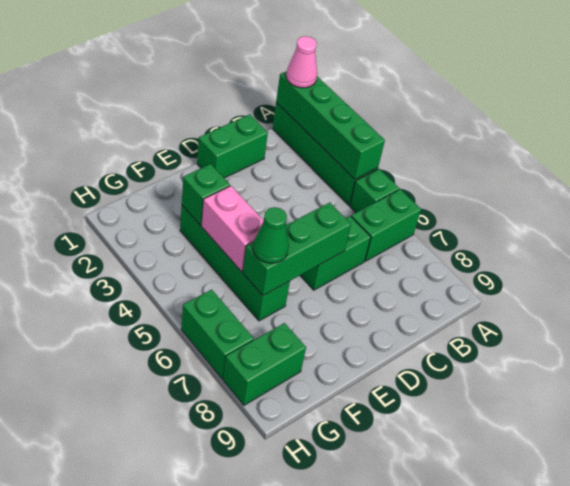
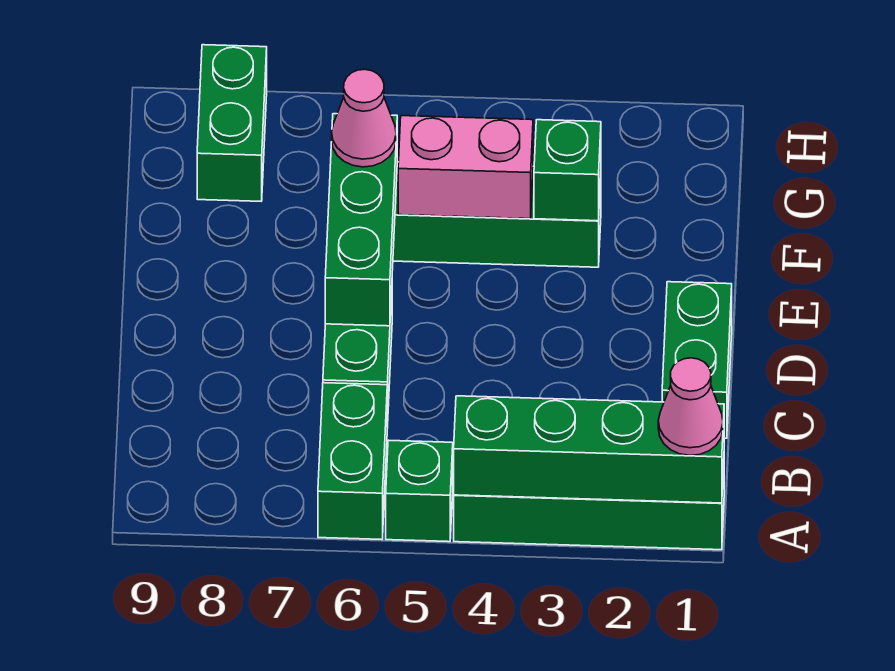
green cone F6 level 3 -> pink cone F6 level 3
green brick H6:H7 level 1 -> none

